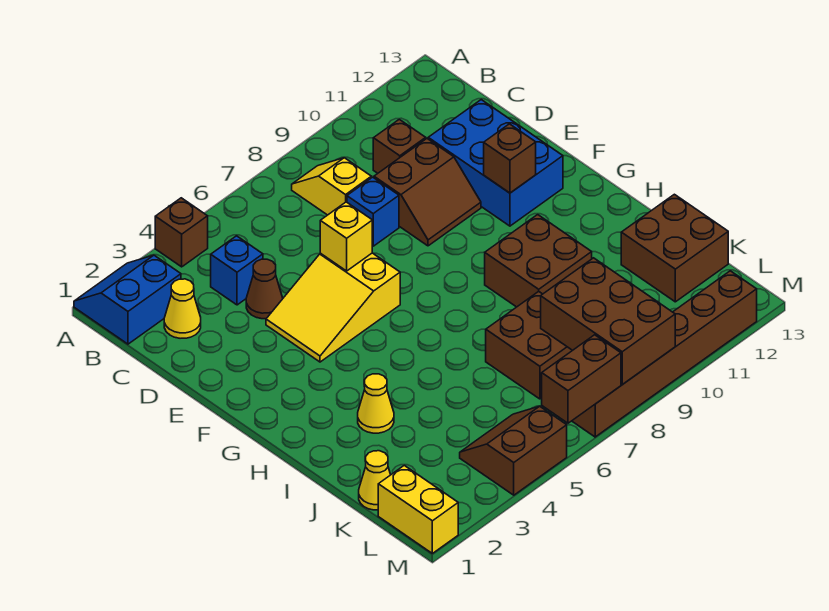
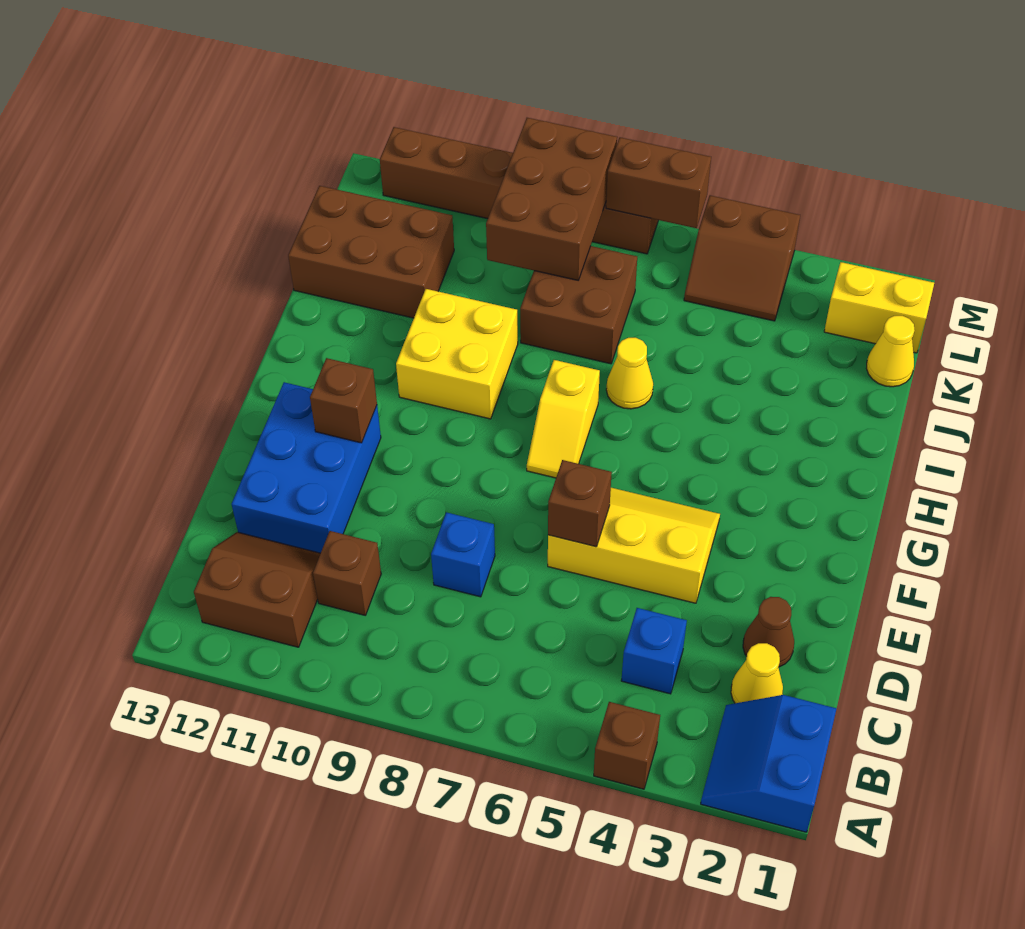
blue slope A1:B2 level 1 top B -> blue slope A1:B2 level 1 top 1
yellow slope B8:C8 level 1 top C -> yellow slope G7:H7 level 1 top H
brown cone D4 level 1 -> brown cone D2 level 1
brown slope D9:E10 level 1 top D -> brown slope B11:C12 level 1 top B
yellow slope E4:F6 level 1 top 6 -> yellow slope E4:F6 level 1 top E
yellow brick E6 level 2 -> brown brick E6 level 2
brown brick H9:I10 level 1 -> yellow brick H9:I10 level 1
yellow cone I3 level 1 -> yellow cone I6 level 1
brown brick J12:K13 level 1 -> brown brick J11:K13 level 1
yellow brick L1:M1 level 1 -> yellow brick L1:L2 level 1

